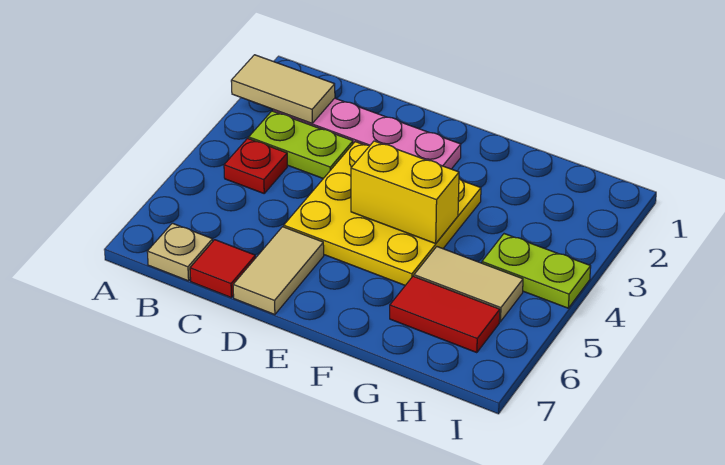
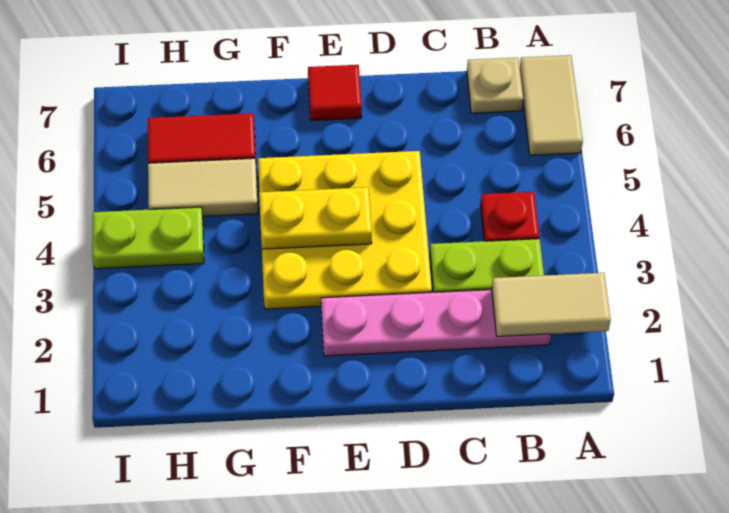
red tile C7 level 1 -> red tile E7 level 1
tan tile D6:D7 level 1 -> tan tile A6:A7 level 1
yellow brick E4:F4 level 2 -> yellow plate E4:F4 level 2

